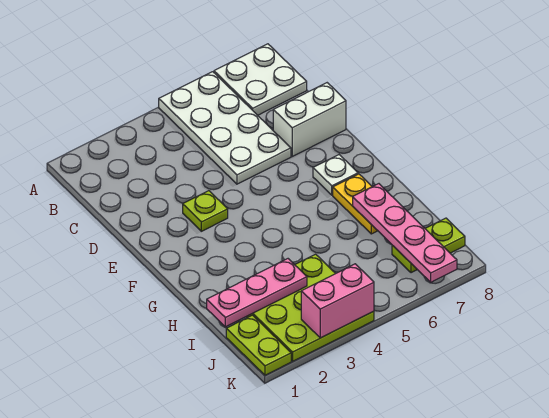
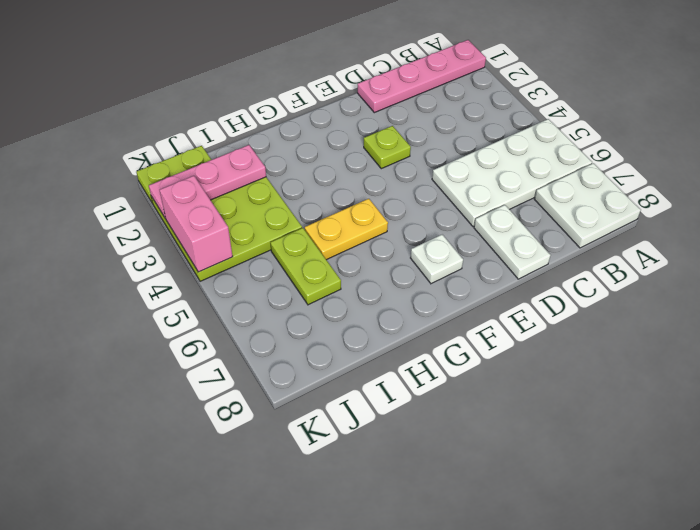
white brick D7:D8 level 1 -> white plate D7:D8 level 1
yellow plate G7:H7 level 1 -> yellow plate G5:H5 level 1
pink plate H7:K7 level 2 -> pink plate A1:D1 level 1
pink plate I1:I3 level 2 -> pink plate I2:K2 level 2
lime plate J7:J8 level 1 -> lime plate I5:I6 level 1

